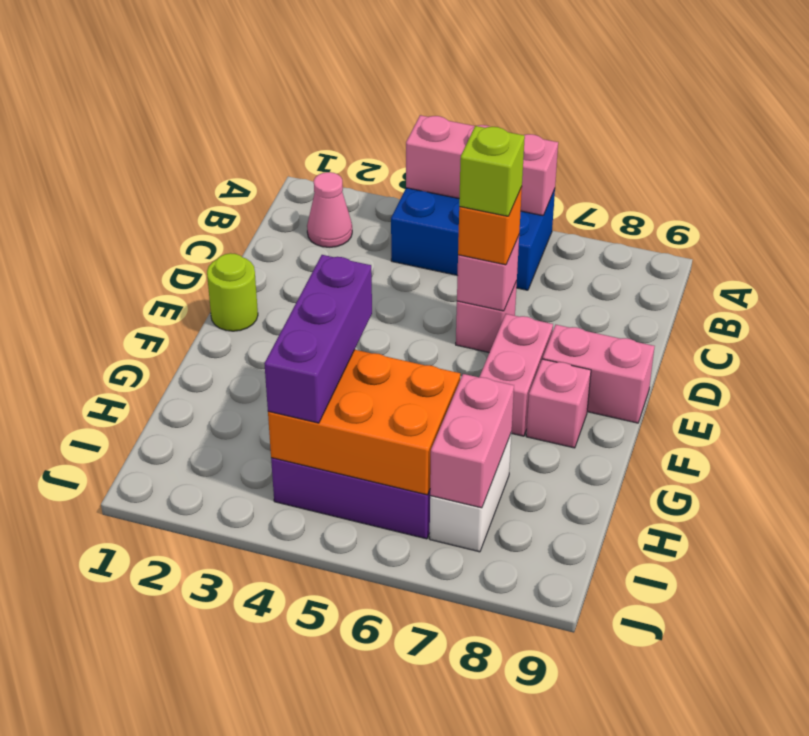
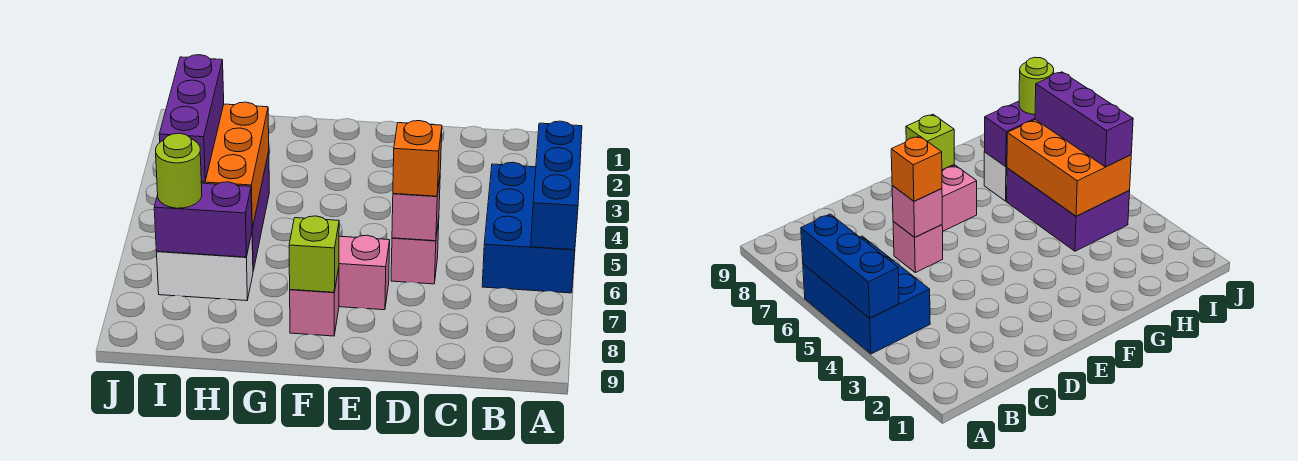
pink brick A4:A6 level 2 -> blue brick A4:A6 level 2
pink cone B2 level 1 -> none
lime brick D6 level 4 -> lime brick F8 level 2
lime round brick E1 level 1 -> lime round brick I7 level 3
pink brick E8:E9 level 1 -> none
purple brick G4:I4 level 3 -> purple brick I4:I6 level 3
pink brick H7:I7 level 2 -> purple brick H7:I7 level 2

